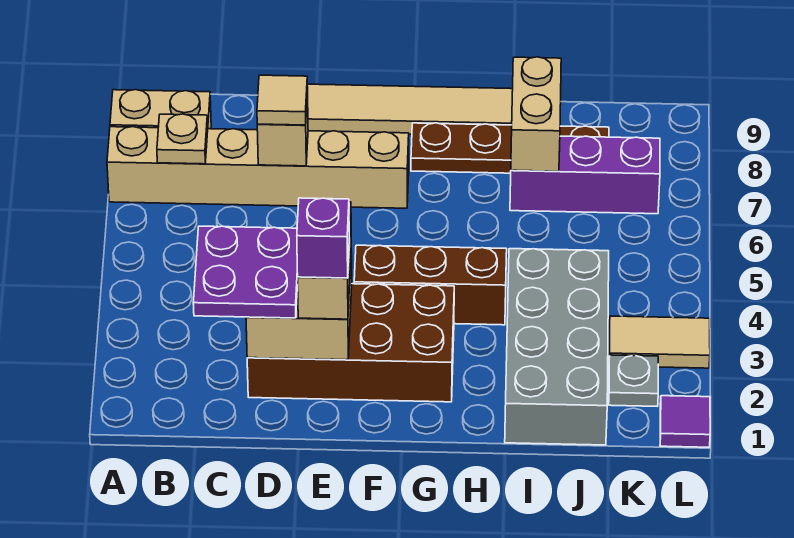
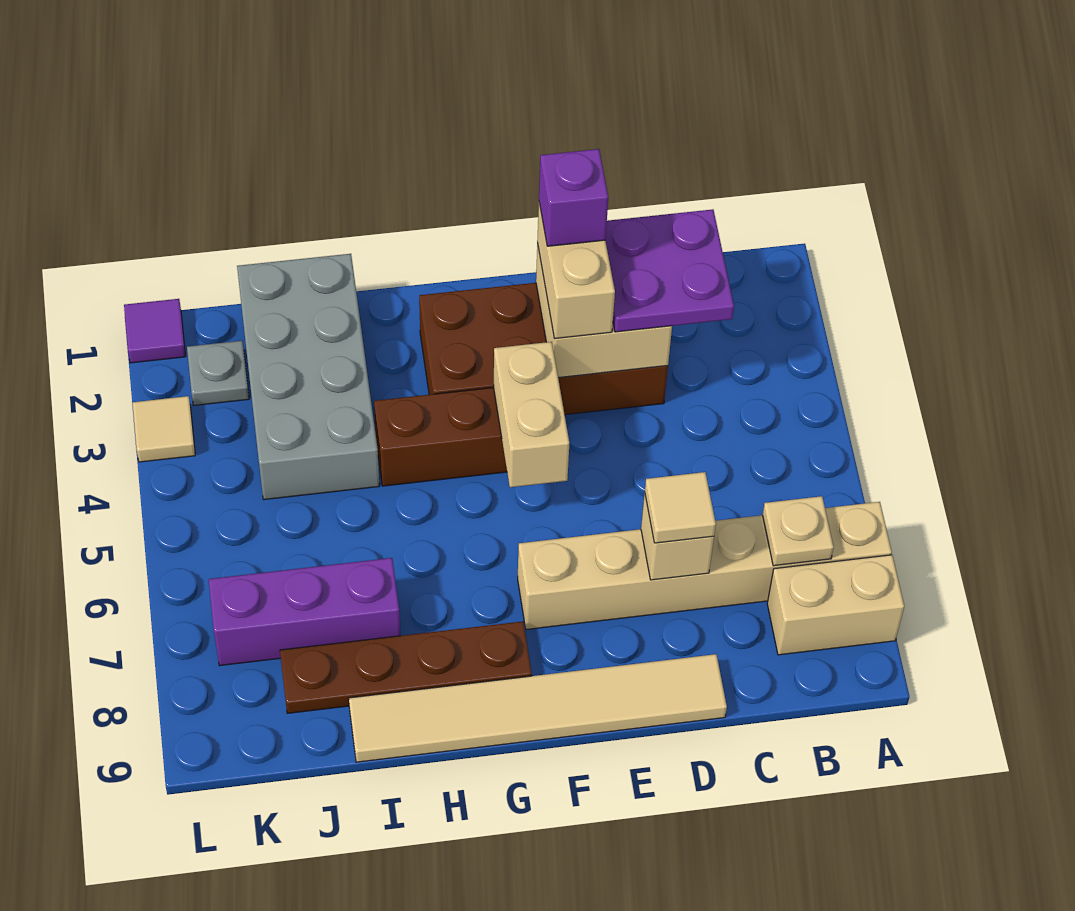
tan brick I7:I8 level 2 -> tan brick F4:F5 level 2
tan tile K3:L3 level 1 -> tan tile L3 level 1

